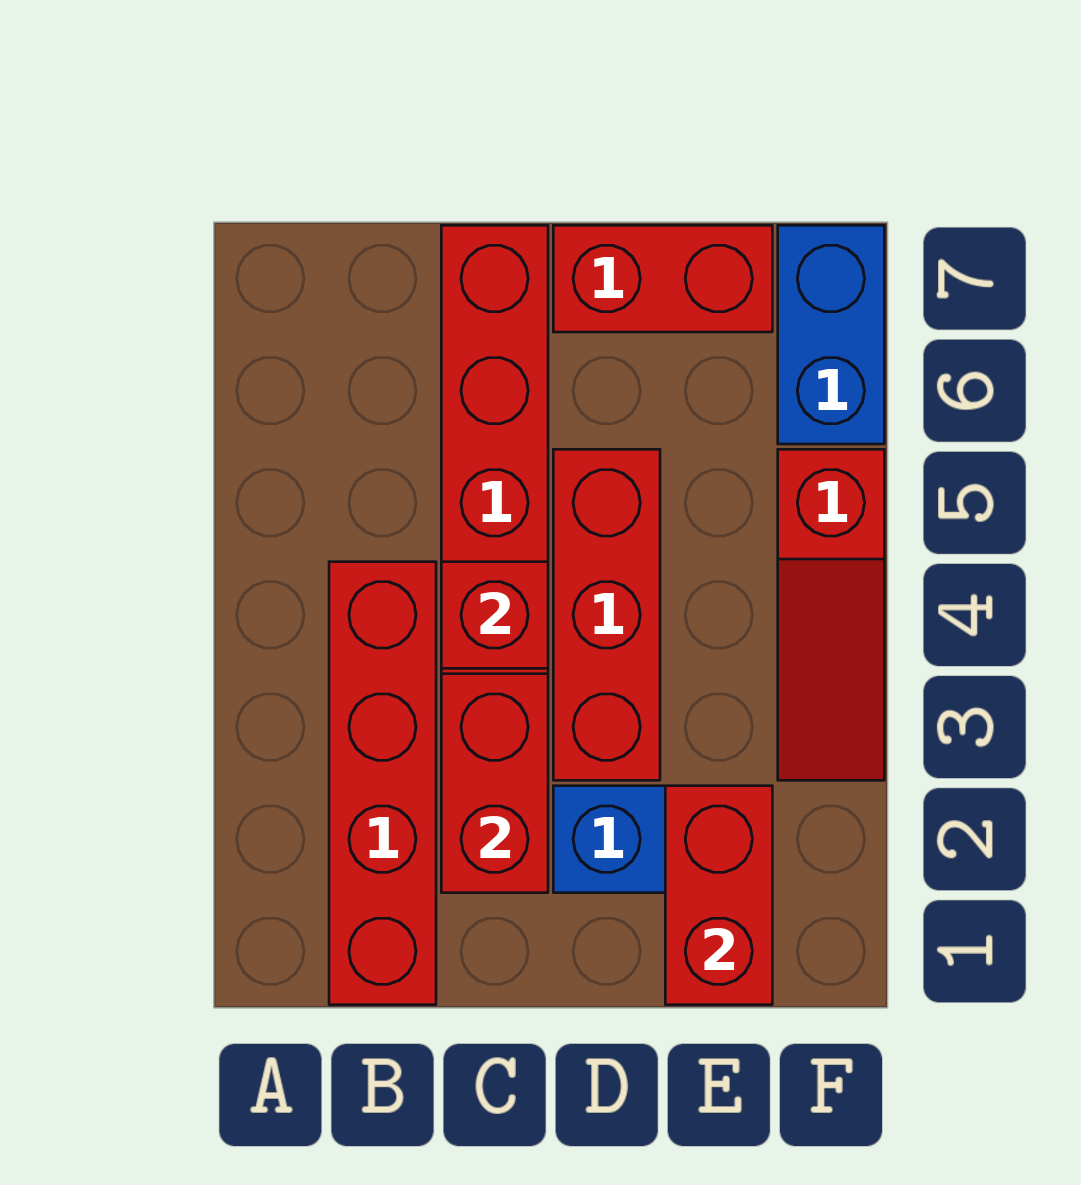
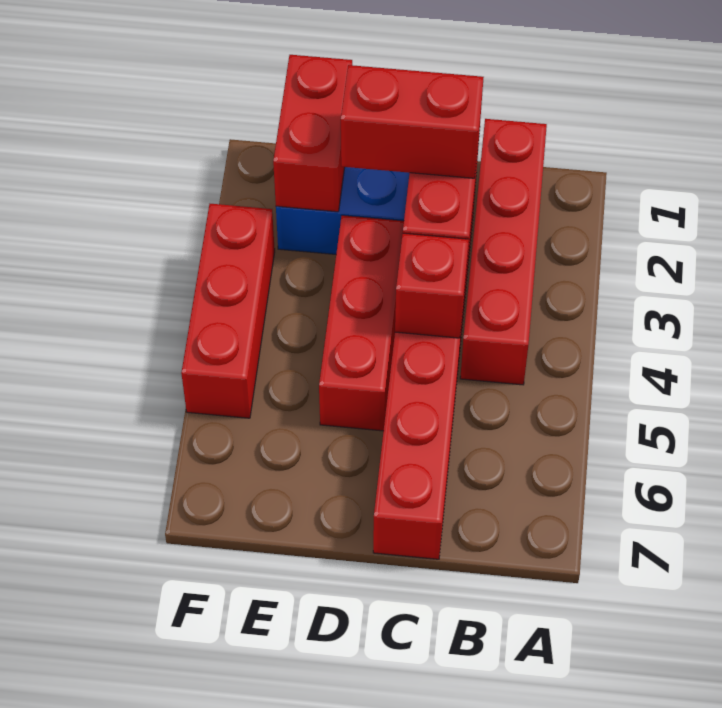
red brick D7:E7 level 1 -> red brick C2:D2 level 3
red slope F3:F5 level 1 top 5 -> red brick F3:F5 level 1
blue brick F6:F7 level 1 -> none

